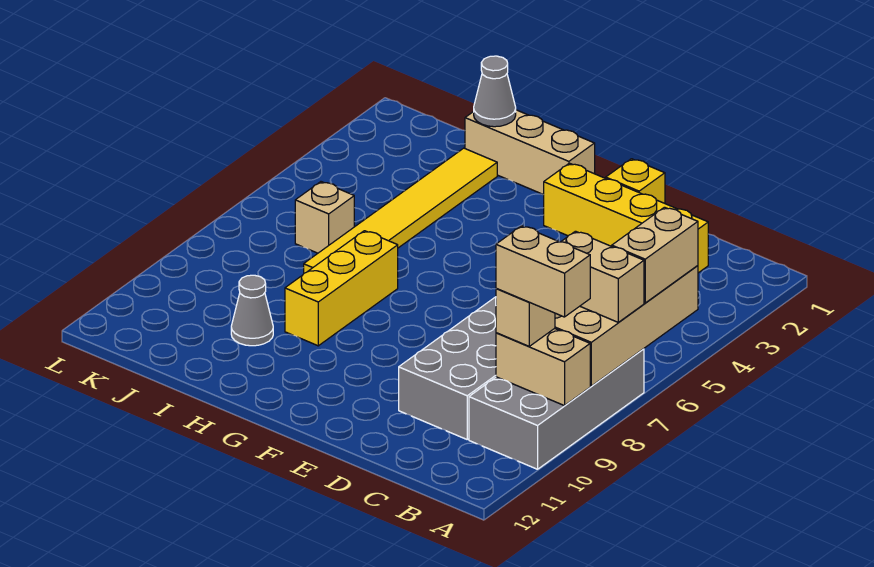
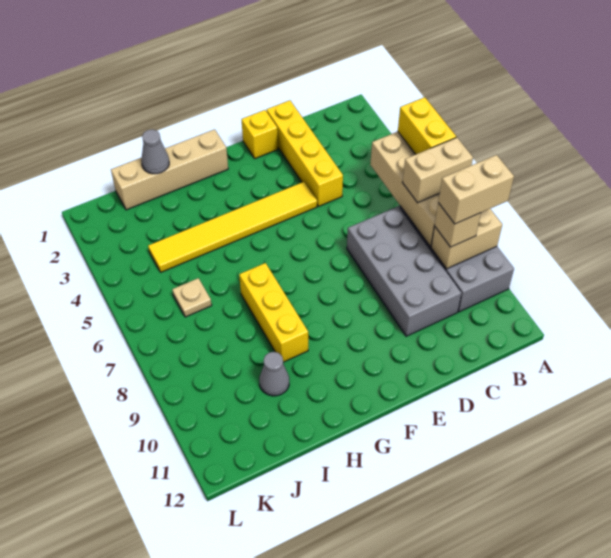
tan brick A5:A6 level 3 -> yellow brick A5:A6 level 3
yellow brick C2:F2 level 1 -> yellow brick D1:D4 level 1
tan brick G1:I1 level 1 -> tan brick G1:J1 level 1
yellow tile I2:I7 level 1 -> yellow tile E4:J4 level 1
tan brick J6 level 1 -> tan plate J6 level 1

